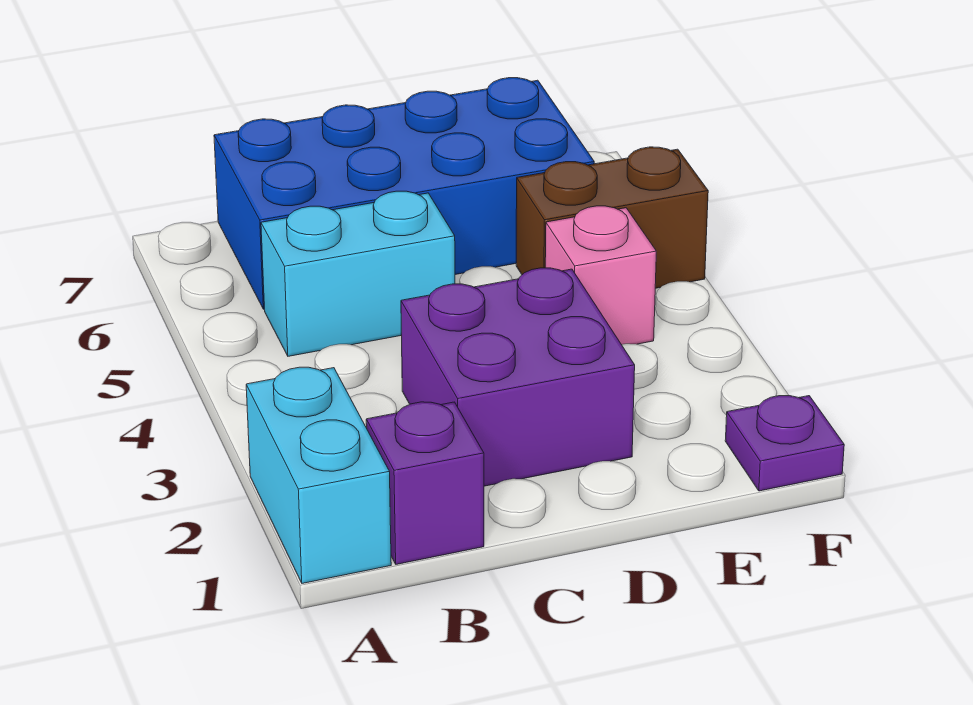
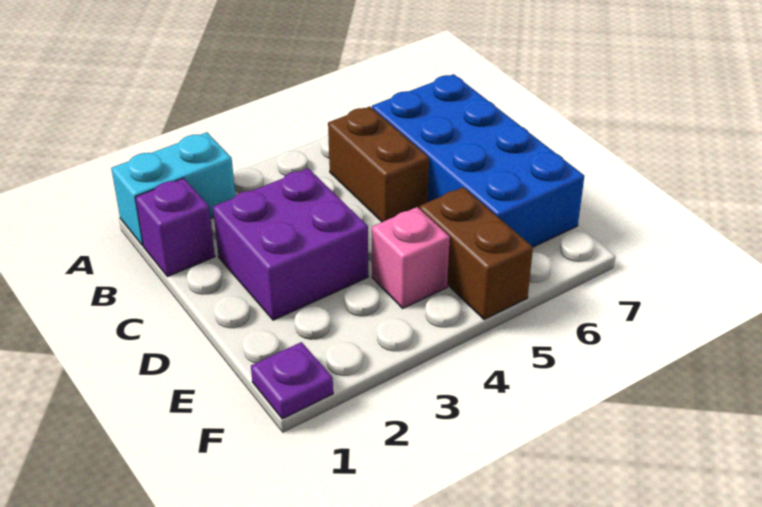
cyan brick B5:C5 level 1 -> brown brick B5:C5 level 1

